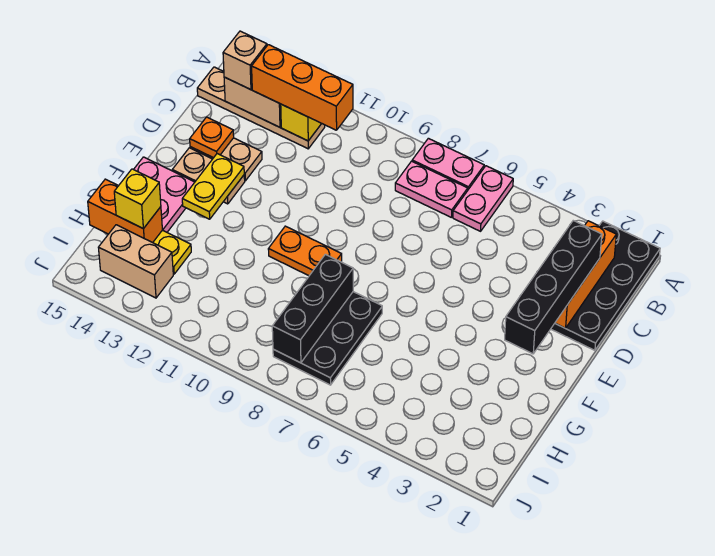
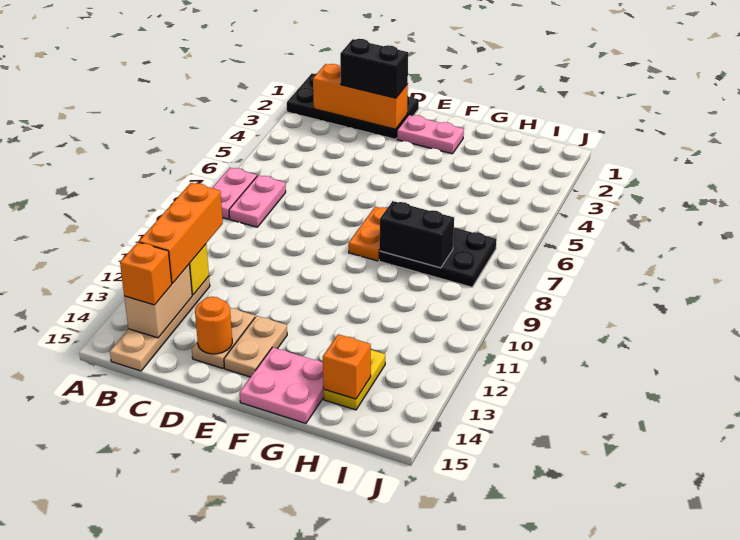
pink plate A6:B6 level 1 -> pink plate E2:F2 level 1
tan brick B14 level 3 -> orange brick B14 level 3
black brick C2:F2 level 3 -> black brick C2:D2 level 3
orange plate D14 level 2 -> orange round brick D14 level 2
yellow plate E13:F13 level 2 -> none
orange plate F9:F10 level 1 -> orange plate F7:F8 level 1
black brick G8:I8 level 2 -> black brick G8:H8 level 2
orange brick H14:H15 level 2 -> orange brick H14 level 2
yellow brick H14 level 3 -> none
tan brick I13:I14 level 1 -> none

